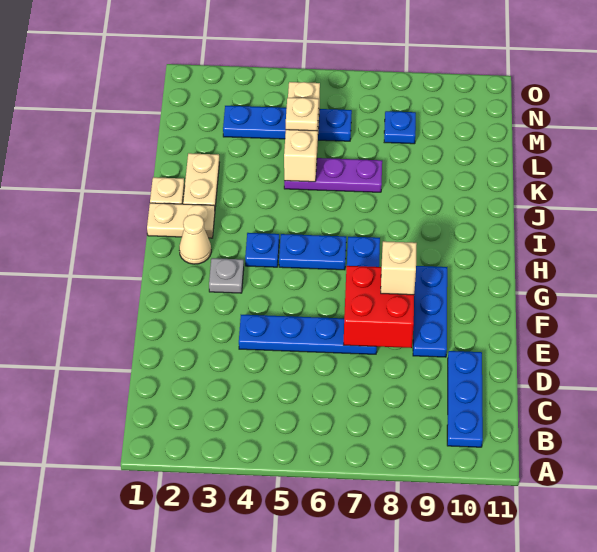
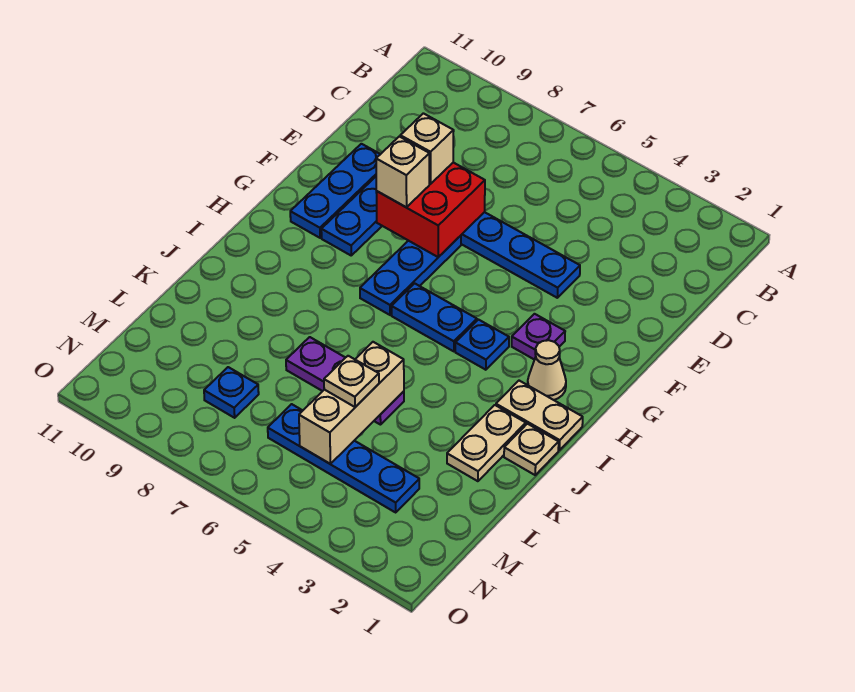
blue plate B10:D10 level 1 -> blue plate E10:G10 level 1
none -> tan brick E8 level 3
grey plate G3 level 1 -> purple plate G3 level 1

